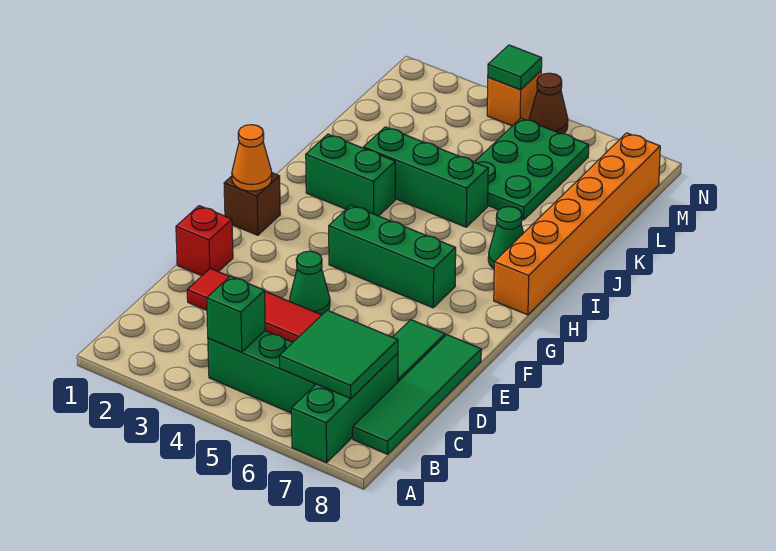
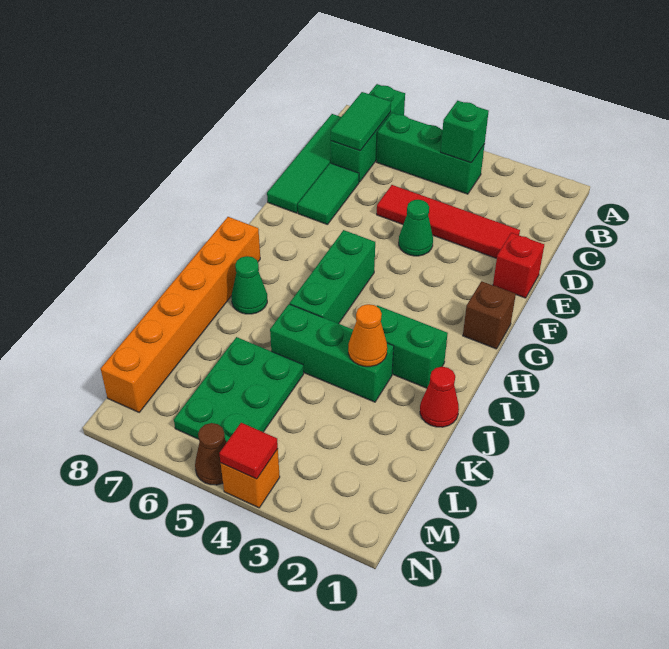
green tile B6:C7 level 2 -> green tile B7:C7 level 2
orange cone G1 level 2 -> orange cone J3 level 2
green brick G4:G6 level 1 -> green brick G5:I5 level 1
none -> red cone J1 level 1
green tile N4 level 2 -> red tile N4 level 2

